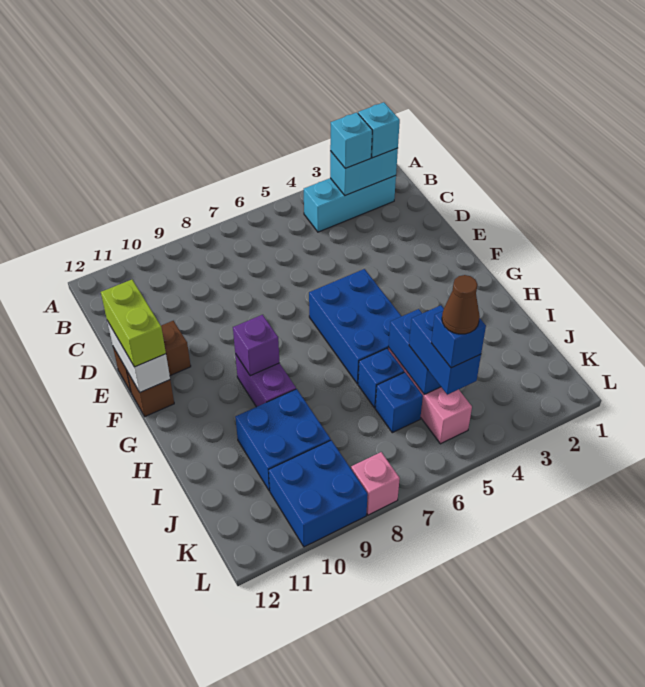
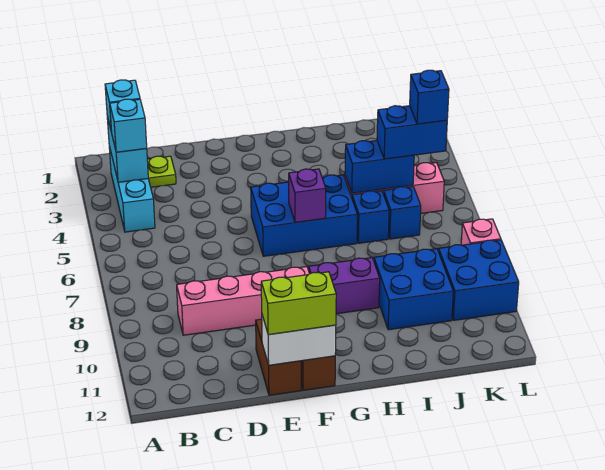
none -> lime plate C2 level 1
none -> pink brick C9:F9 level 1
purple brick G9 level 2 -> purple brick G6 level 2
brown cone K5 level 5 -> none

